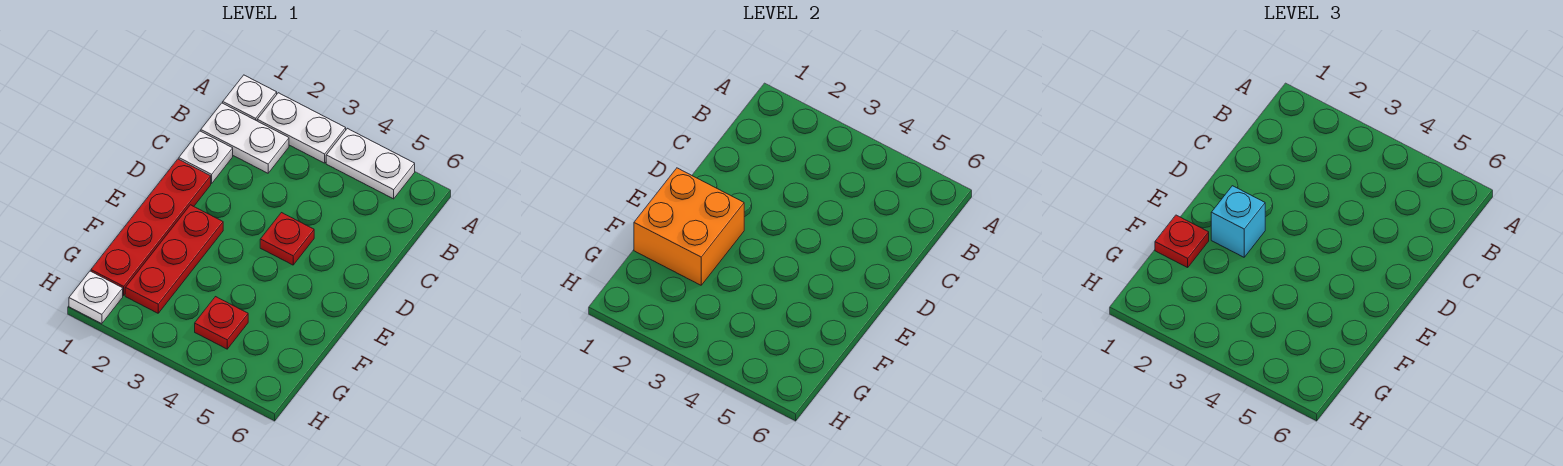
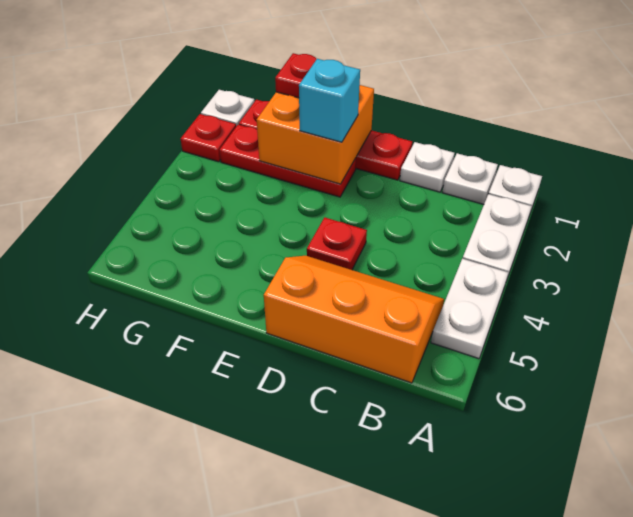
white plate B1:B2 level 1 -> white plate B1 level 1
none -> orange slope B5:D6 level 1 top 6
red plate G4 level 1 -> red plate H2 level 1

